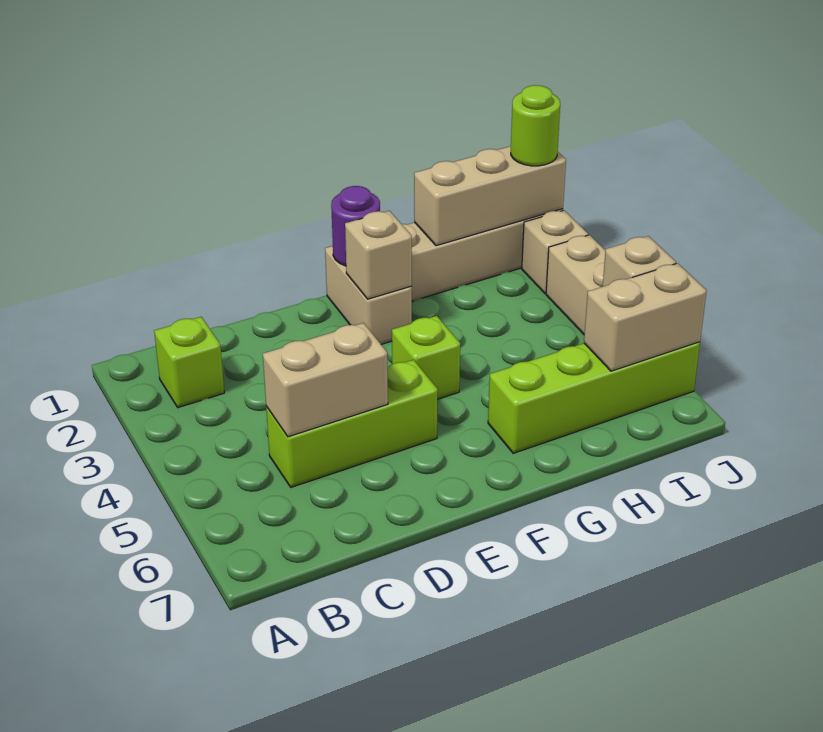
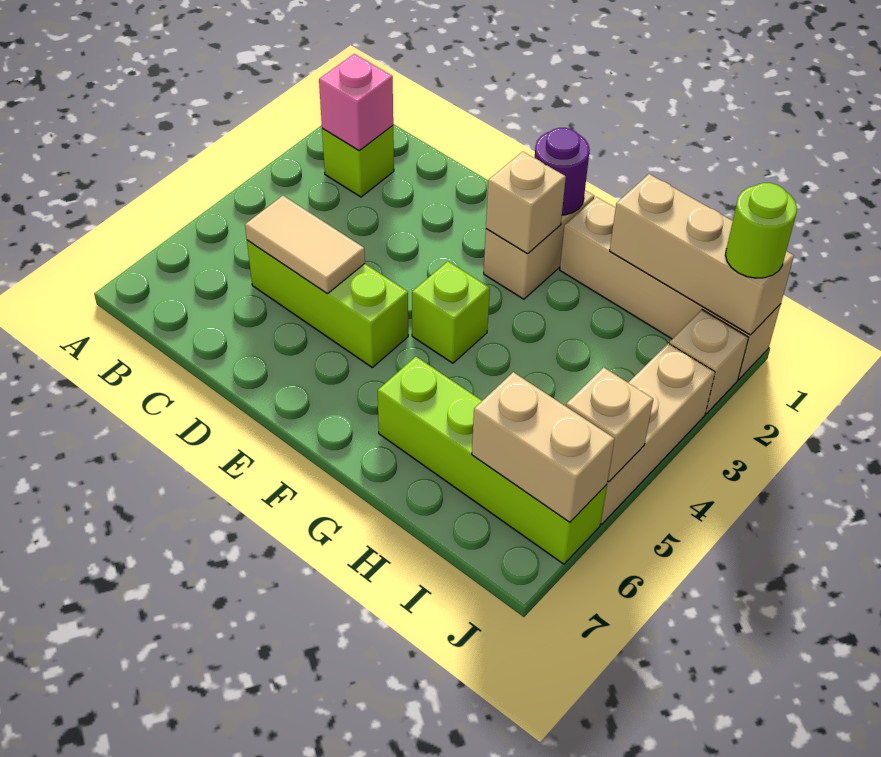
none -> pink brick B2 level 2
tan brick C5:D5 level 2 -> tan tile C5:D5 level 2

